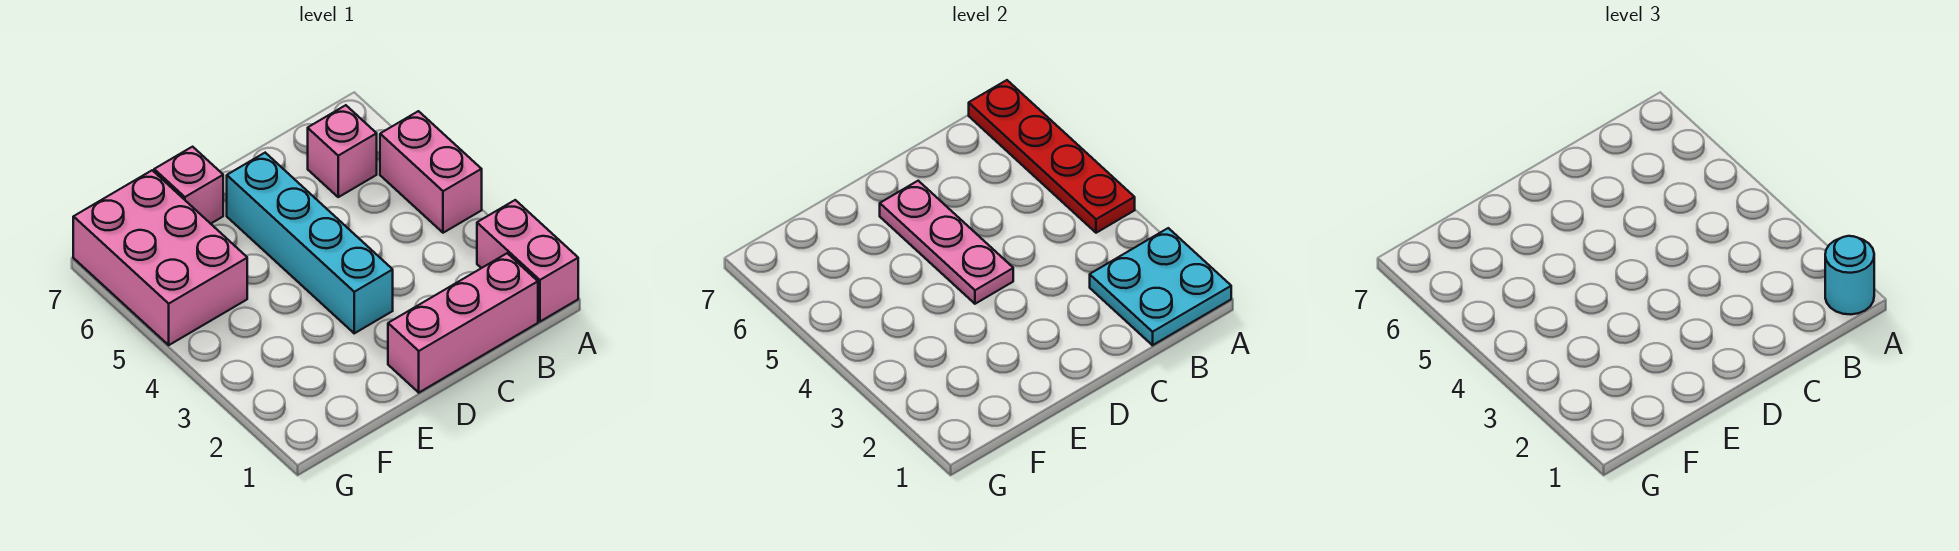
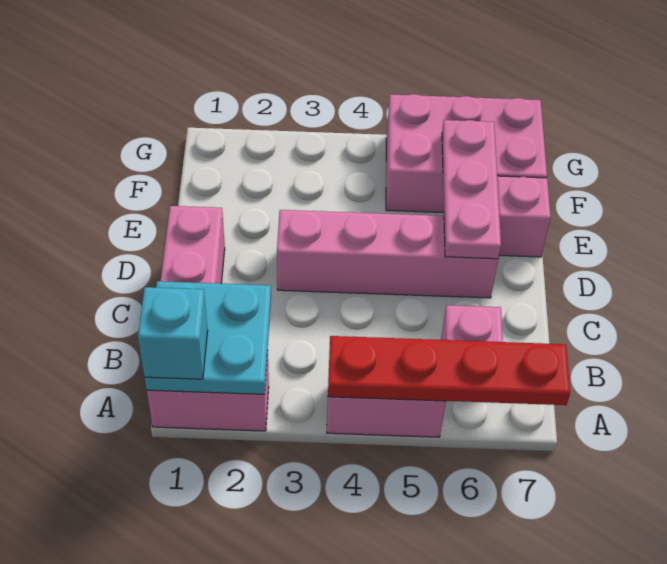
cyan round brick A1 level 3 -> cyan brick A1 level 3
cyan brick D3:D6 level 1 -> pink brick D3:D6 level 1
pink plate D4:D6 level 2 -> pink plate D6:F6 level 2

